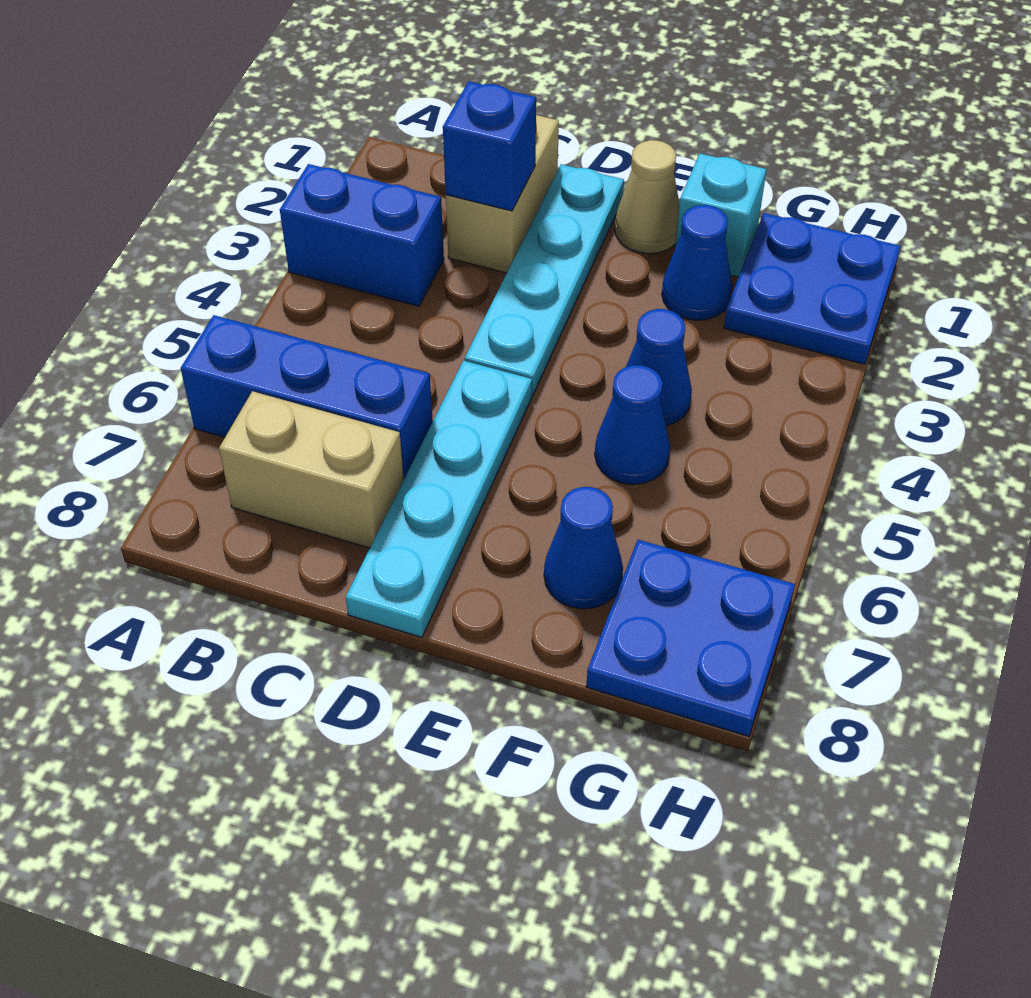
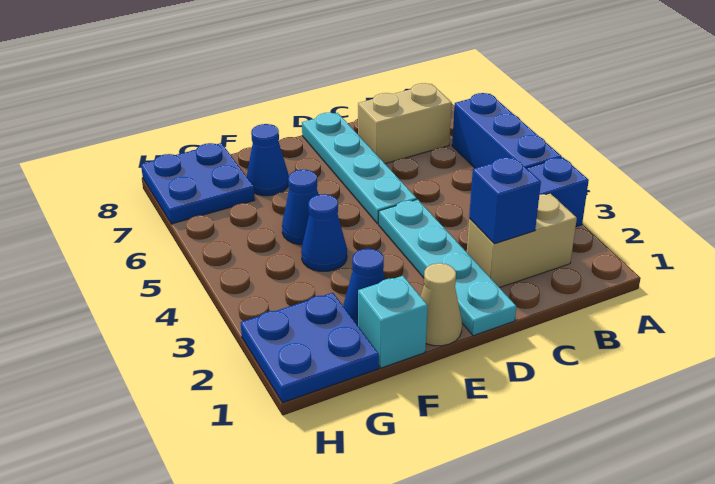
blue brick A6:C6 level 1 -> blue brick A4:A6 level 1
tan brick C1:C2 level 1 -> tan brick B2:C2 level 1

